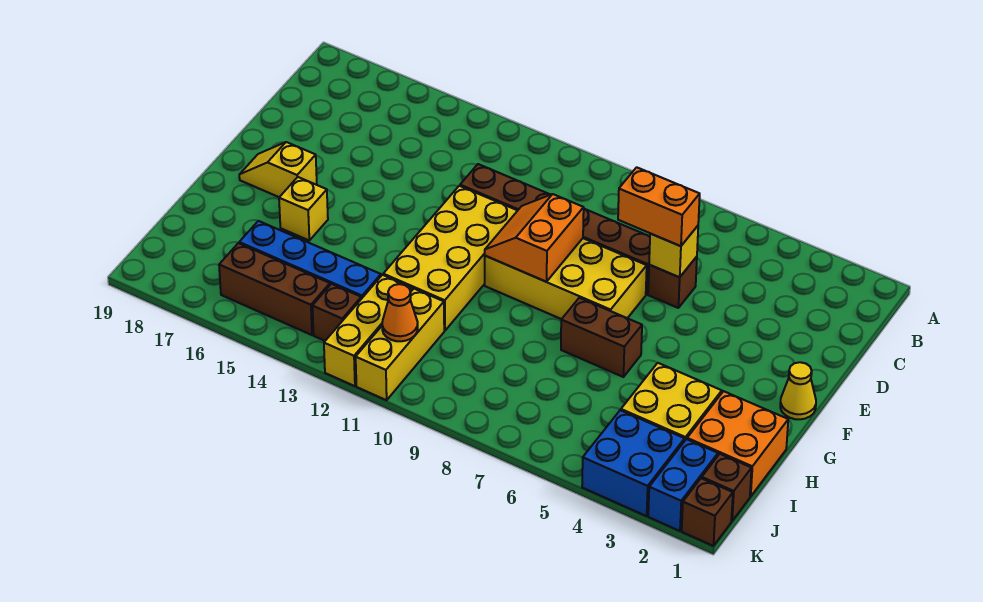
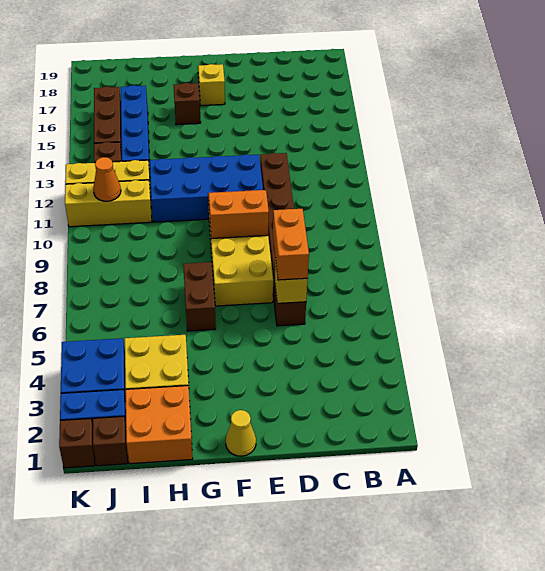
yellow brick E11:H12 level 1 -> blue brick E11:H12 level 1
yellow brick G16 level 1 -> brown brick G16 level 1

